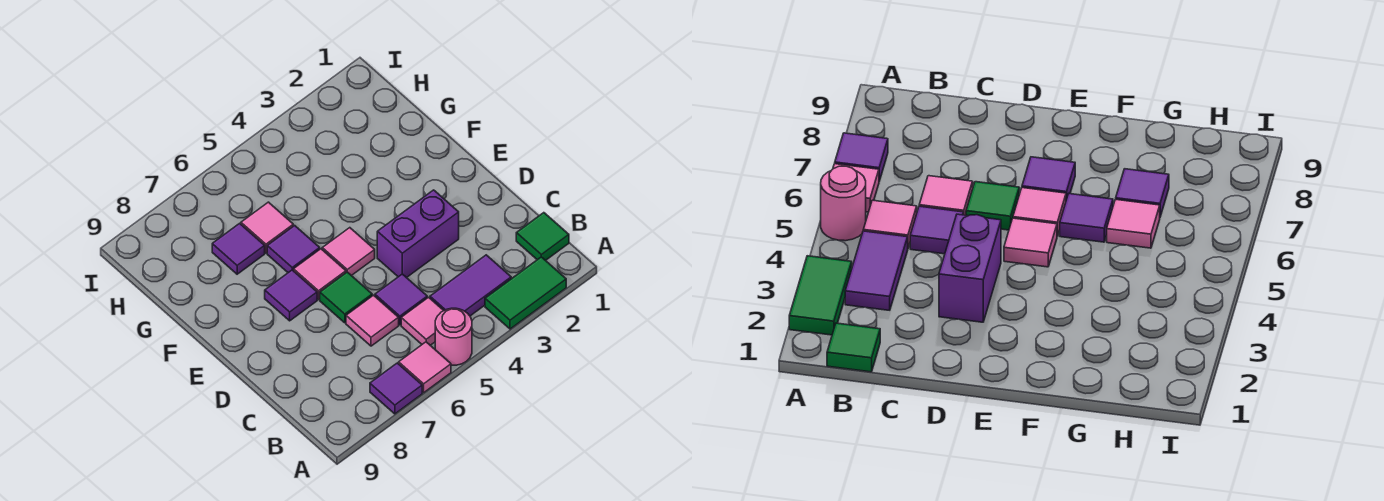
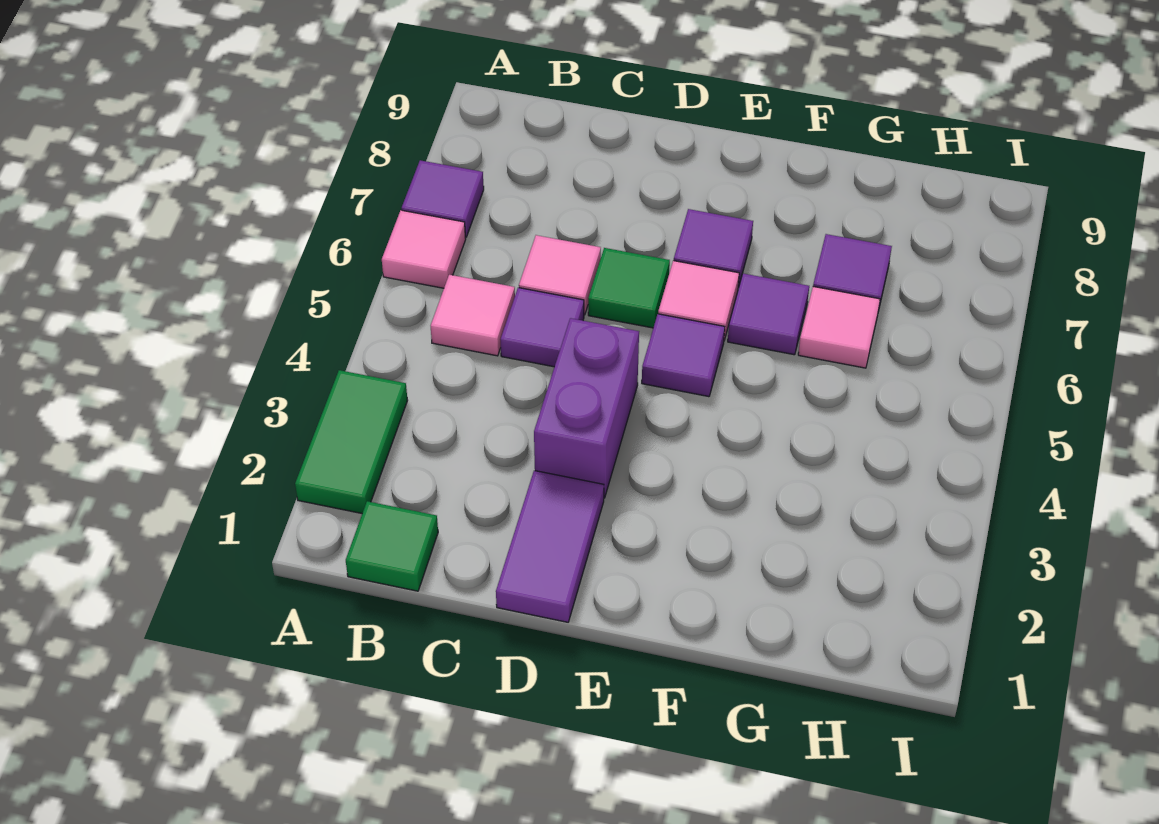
pink round brick A5 level 1 -> none
purple tile B3:B4 level 1 -> purple tile D1:D2 level 1
pink tile E5 level 1 -> purple tile E5 level 1

